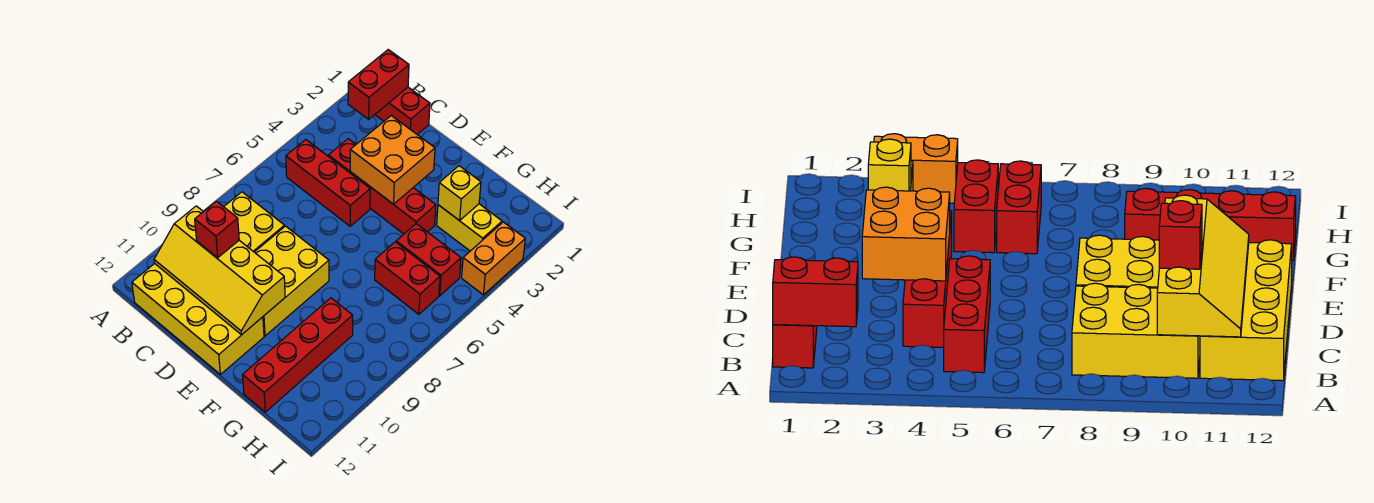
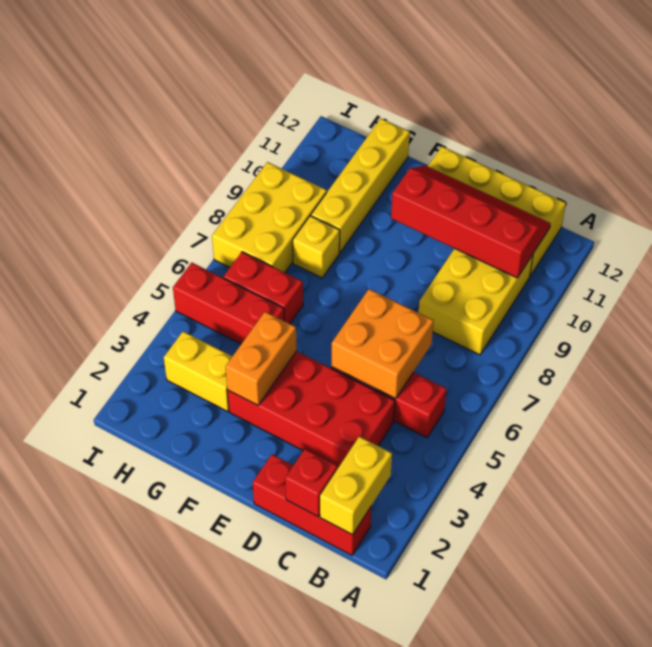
red brick B1:C1 level 1 -> red brick B1:D1 level 1
red brick B1:B2 level 2 -> yellow brick B1:B2 level 2
yellow slope B10:E11 level 2 top 10 -> red slope B10:E11 level 2 top 10
red brick C4:F4 level 1 -> red brick C3:F4 level 1
red brick C10 level 3 -> red brick C1 level 2
orange brick D3:E4 level 2 -> orange brick C5:D6 level 2
yellow brick D8:E10 level 1 -> yellow brick H7:I9 level 1
yellow brick G3 level 2 -> yellow brick G8 level 1
red brick G5:H5 level 1 -> red brick G5:I5 level 1
red brick G9:G12 level 1 -> yellow brick G9:G12 level 1
orange brick I3:I4 level 1 -> orange brick F3:F4 level 2

